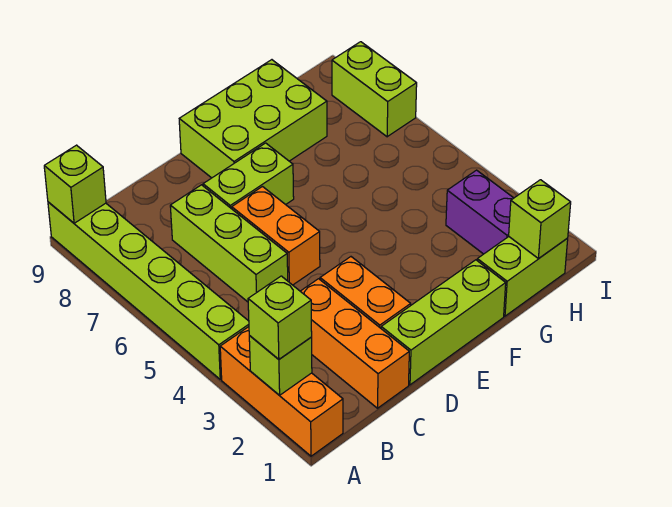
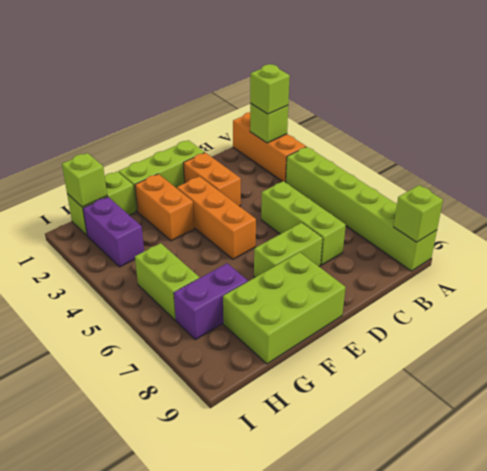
orange brick C1:C3 level 1 -> orange brick E3:E5 level 1
orange brick D5:D6 level 1 -> orange brick F2:F3 level 1
none -> purple brick G7:H7 level 1
lime brick I7:I8 level 1 -> lime brick H5:H6 level 1

